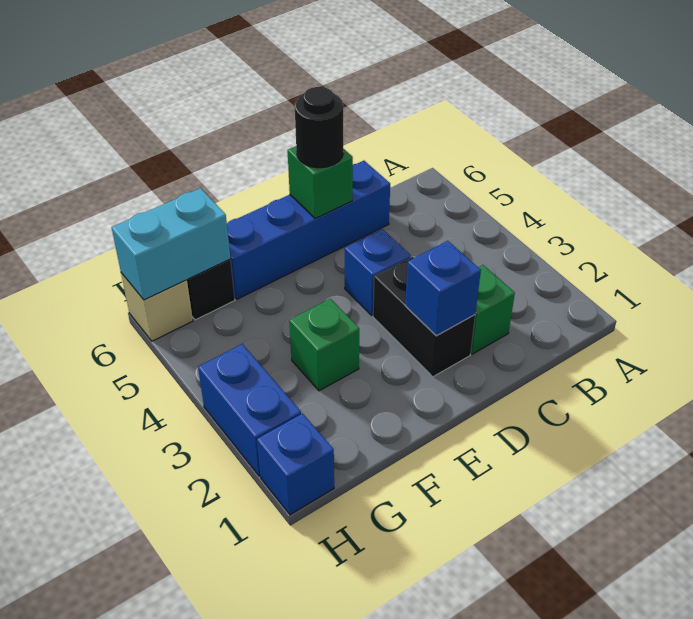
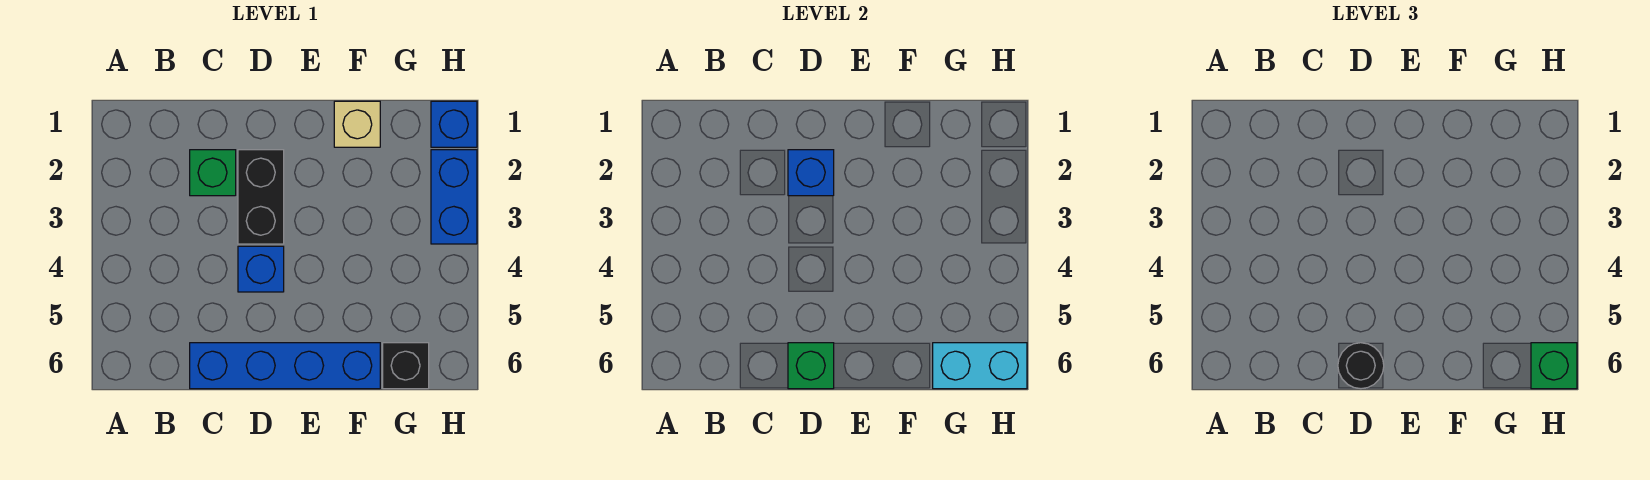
green brick F3 level 1 -> green brick H6 level 3
tan brick H6 level 1 -> tan brick F1 level 1

